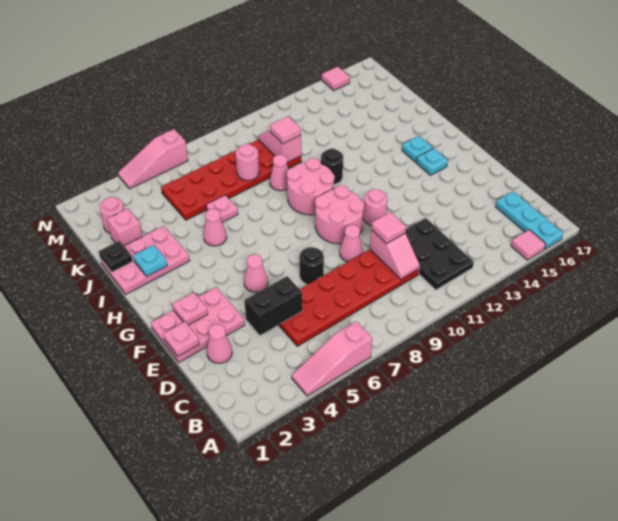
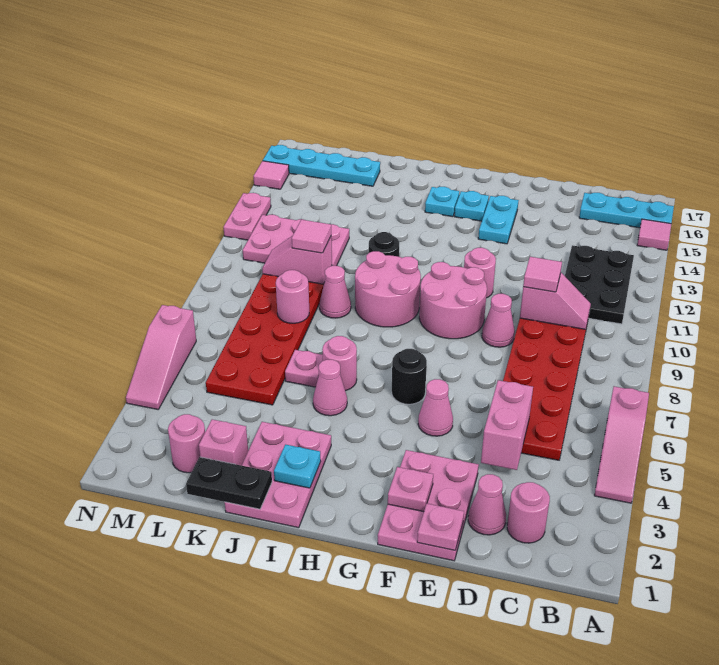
black plate B11:D12 level 1 -> black plate B11:C13 level 1
none -> pink round brick C2 level 1
black brick D4:D5 level 2 -> pink brick D4:D5 level 2
black round brick E7 level 1 -> black round brick G6 level 1
none -> cyan plate F14:F15 level 1
none -> pink round brick I6 level 1
black plate J1 level 2 -> black plate J1:K1 level 2
none -> pink plate K11:M12 level 1
none -> cyan plate K16:N16 level 1
none -> pink plate N12:N13 level 1

